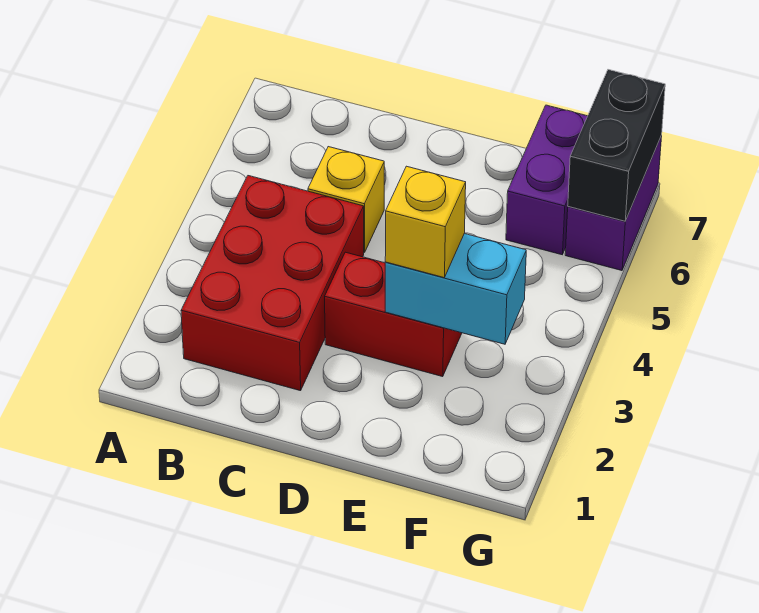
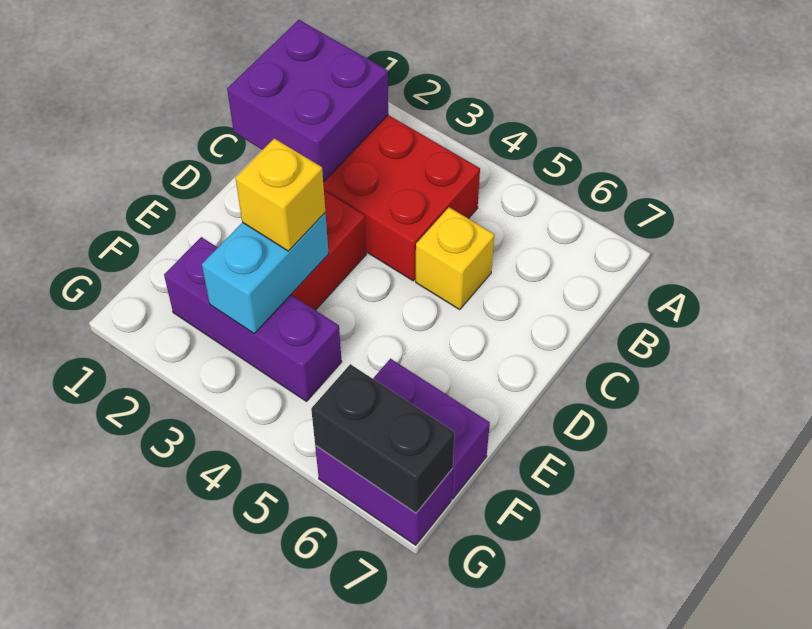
none -> purple brick B1:C2 level 2
none -> purple brick F2:F4 level 1

